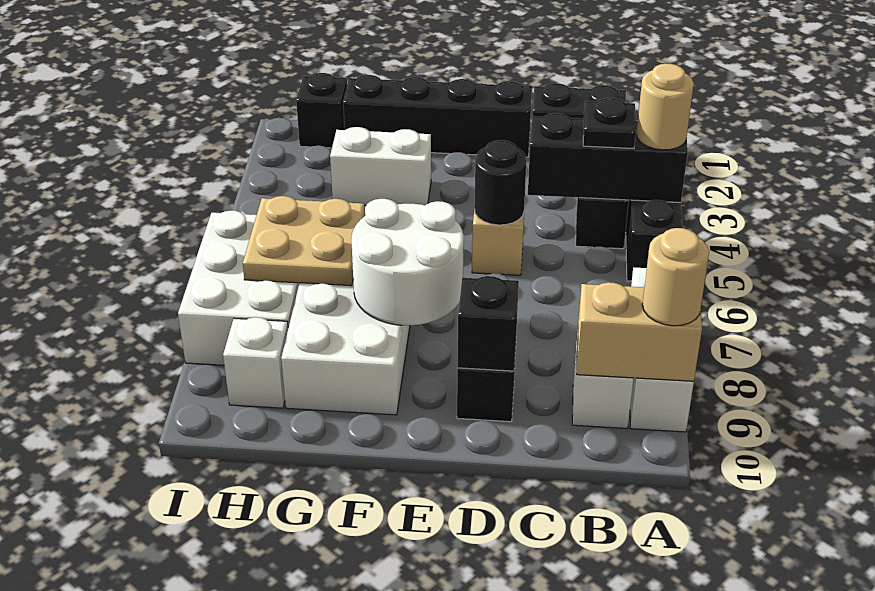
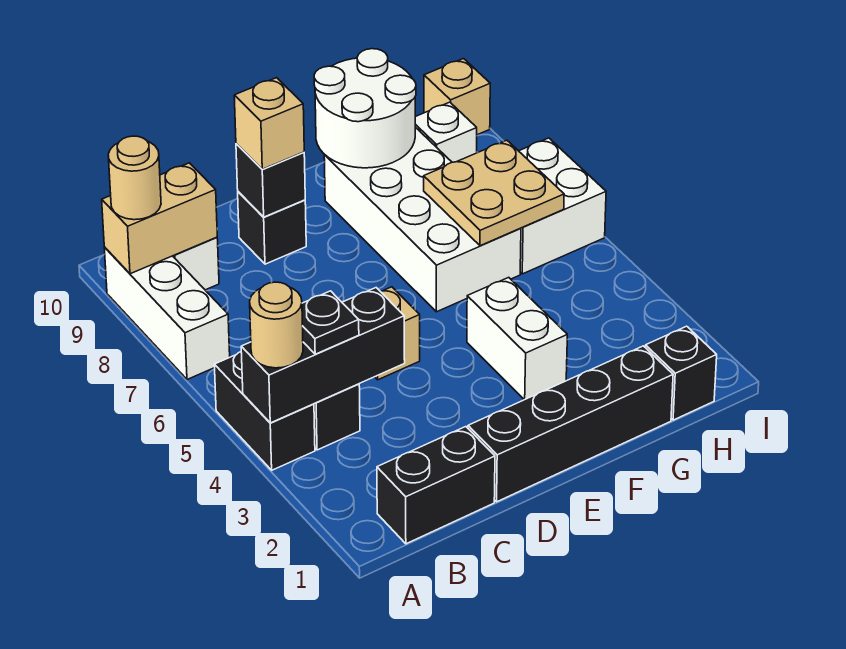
black round brick D5 level 2 -> none
none -> tan brick D9 level 3
white round brick E7:F8 level 2 -> white round brick F9:G10 level 2
white brick F3:G3 level 1 -> white brick F3:F4 level 1
white brick H6:I8 level 1 -> white brick H6:I7 level 1
none -> tan brick I10 level 1

